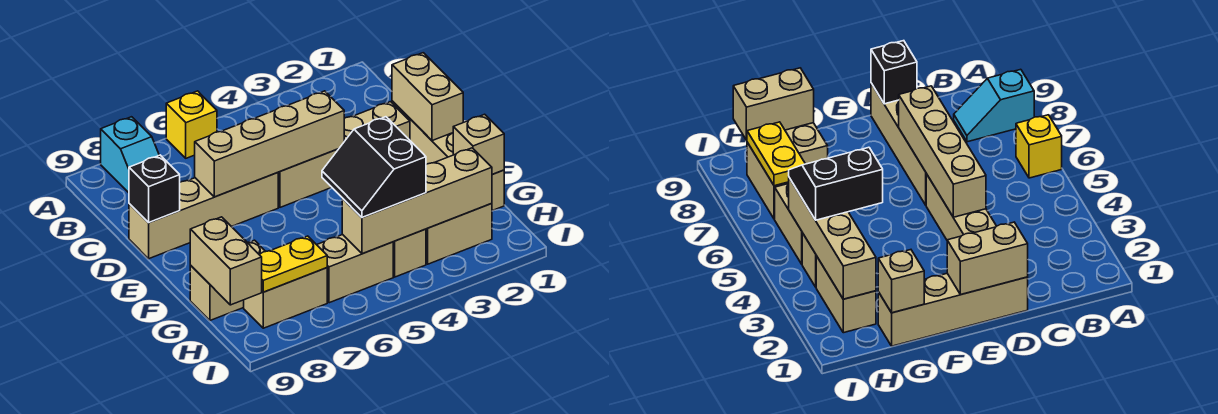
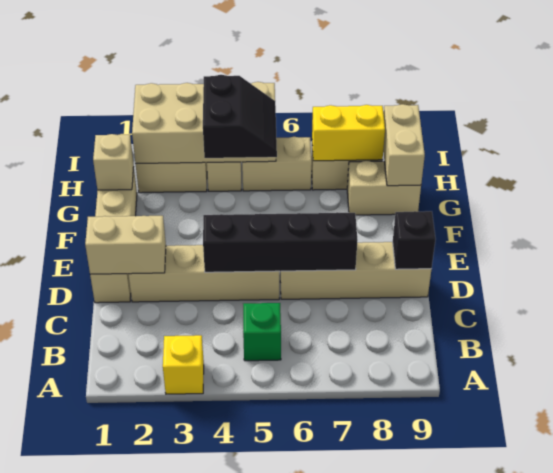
yellow brick A6 level 1 -> yellow brick A3 level 1
cyan slope A8:B8 level 1 top A -> none
none -> green brick B5 level 1
tan brick D1:E1 level 2 -> tan brick D1:D2 level 2
tan brick D4:D7 level 2 -> black brick D4:D7 level 2
tan brick H2:H5 level 2 -> tan brick H2:I5 level 2
yellow plate H7:H8 level 2 -> yellow brick H7:H8 level 2

